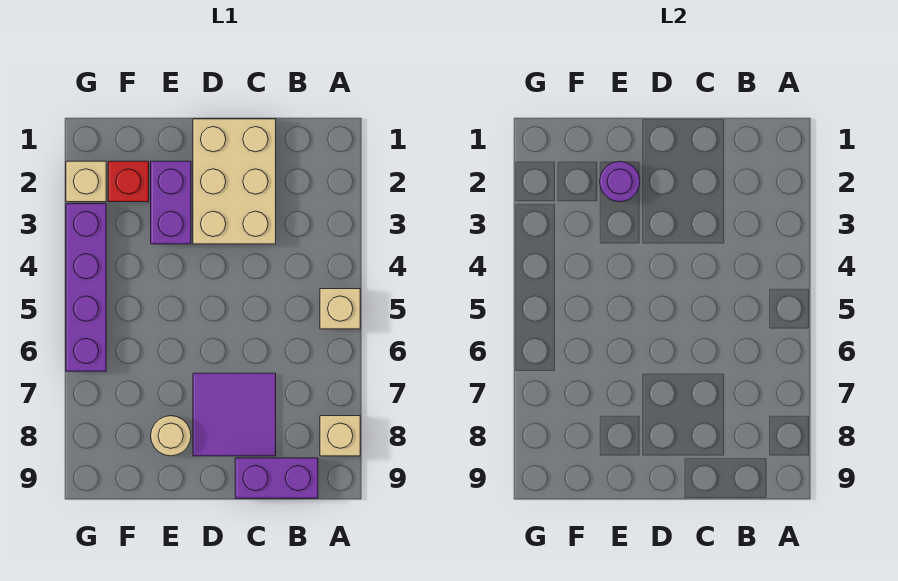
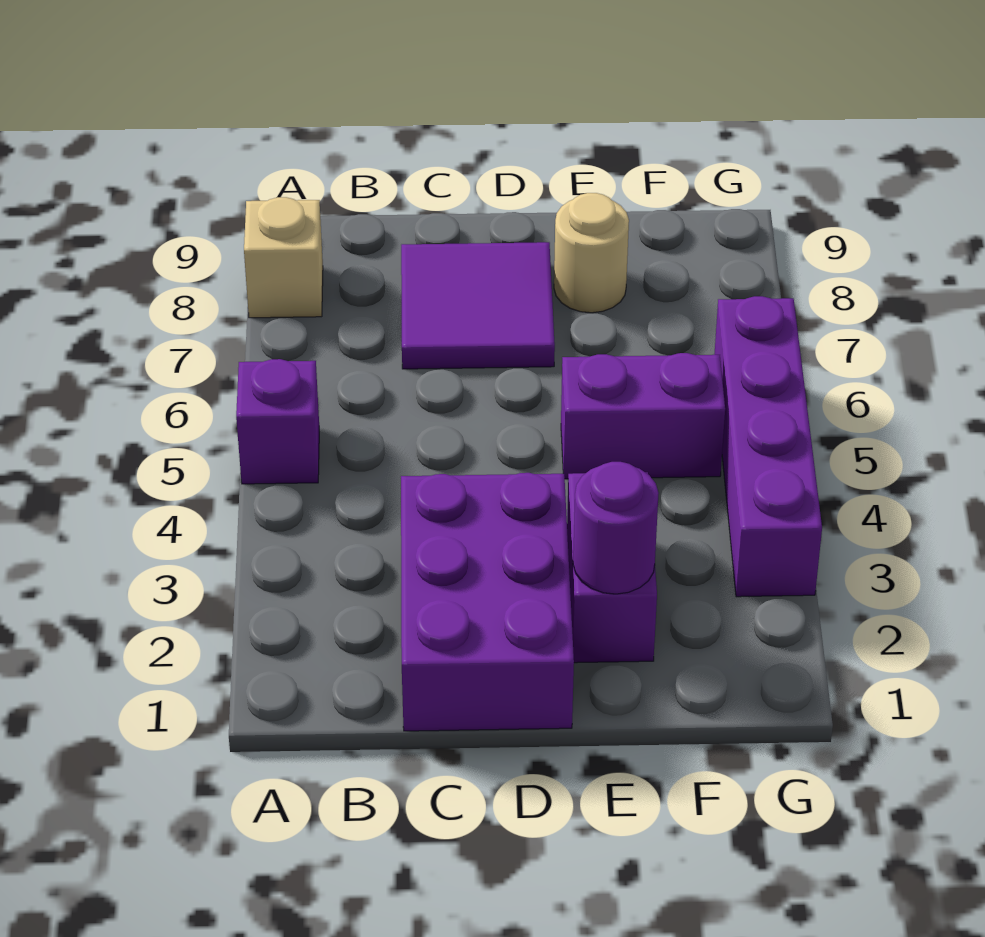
tan brick A5 level 1 -> purple brick A5 level 1
purple brick B9:C9 level 1 -> purple brick E5:F5 level 1
tan brick C1:D3 level 1 -> purple brick C1:D3 level 1
red brick F2 level 1 -> none
tan brick G2 level 1 -> none

